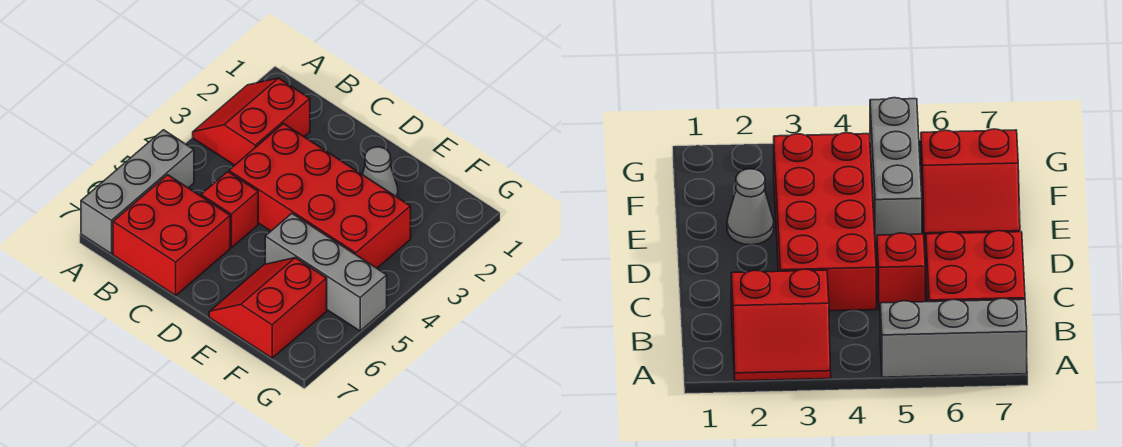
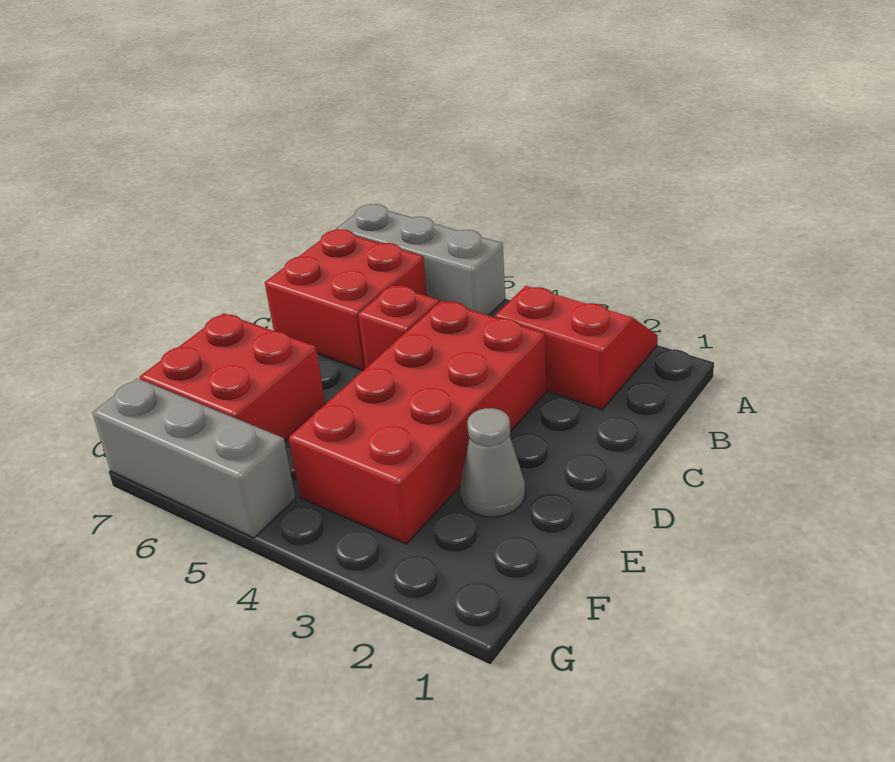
grey brick E5:G5 level 1 -> grey brick G5:G7 level 1
red slope E6:F7 level 1 top F -> red brick E6:F7 level 1

